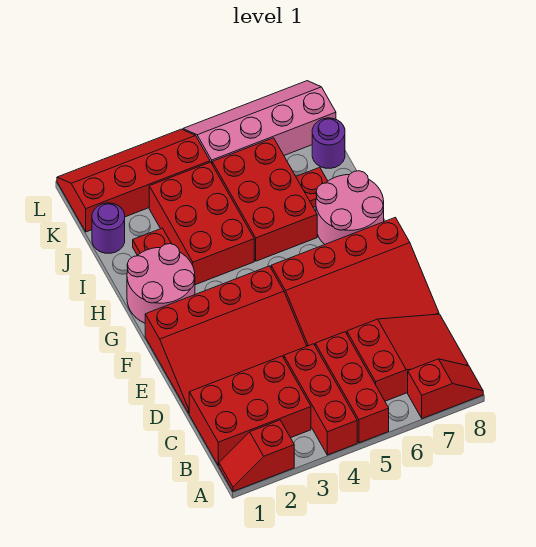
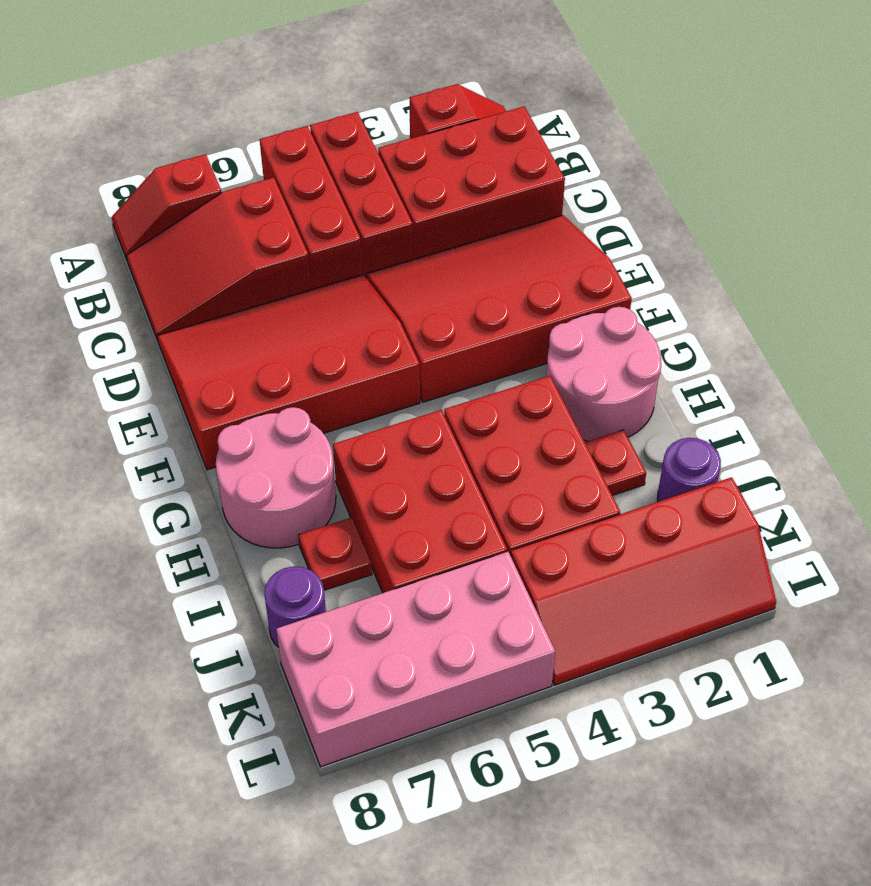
pink slope K5:L8 level 1 top K -> pink brick K5:L8 level 1

